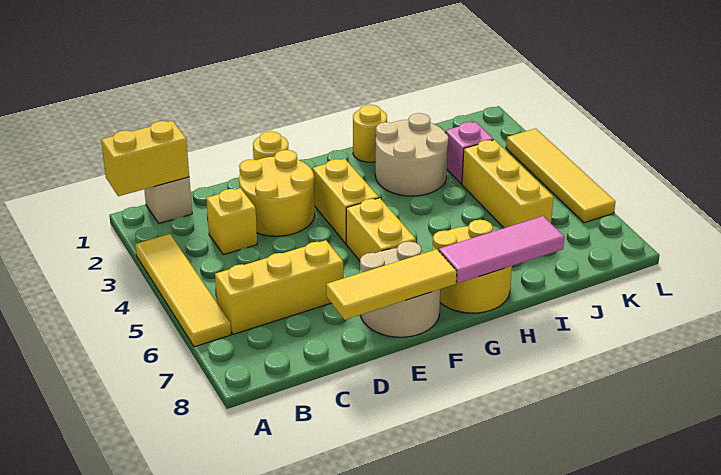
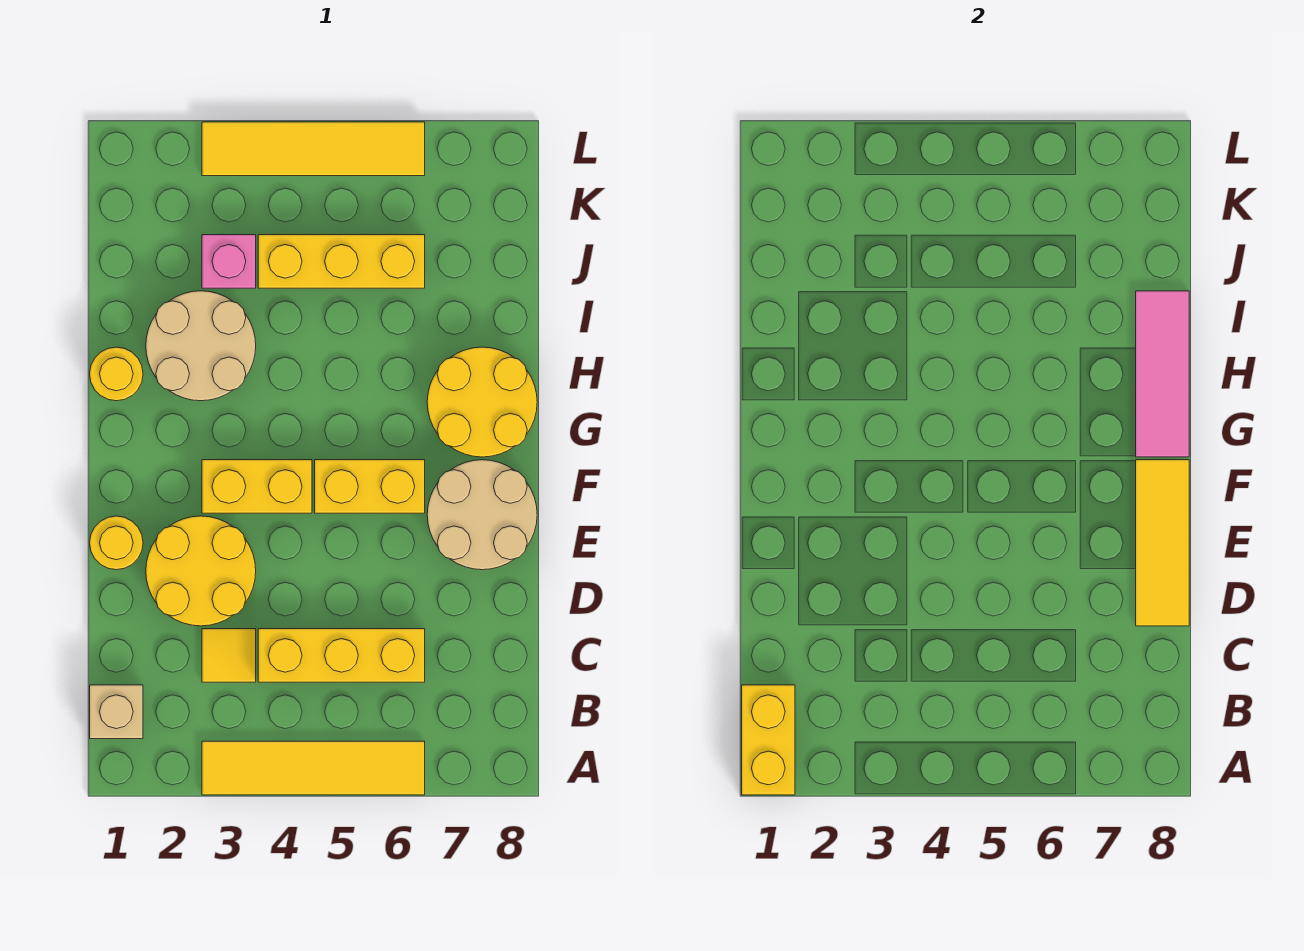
yellow brick B6:D6 level 1 -> yellow brick C4:C6 level 1
yellow brick C3 level 1 -> yellow tile C3 level 1

